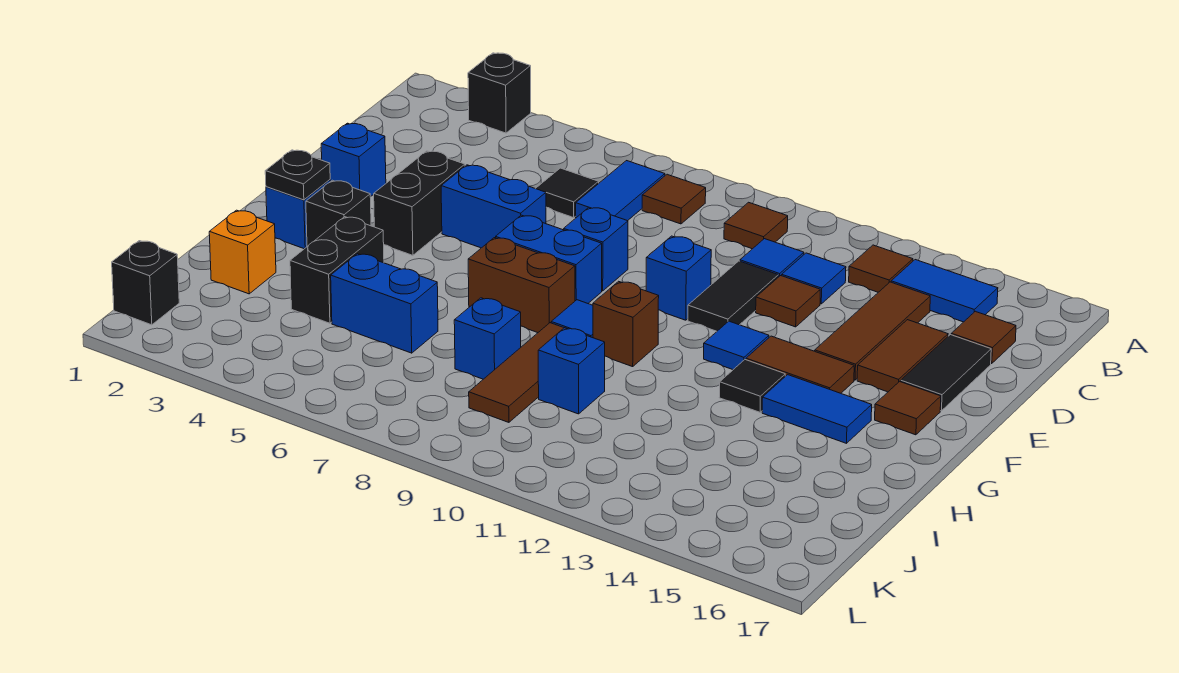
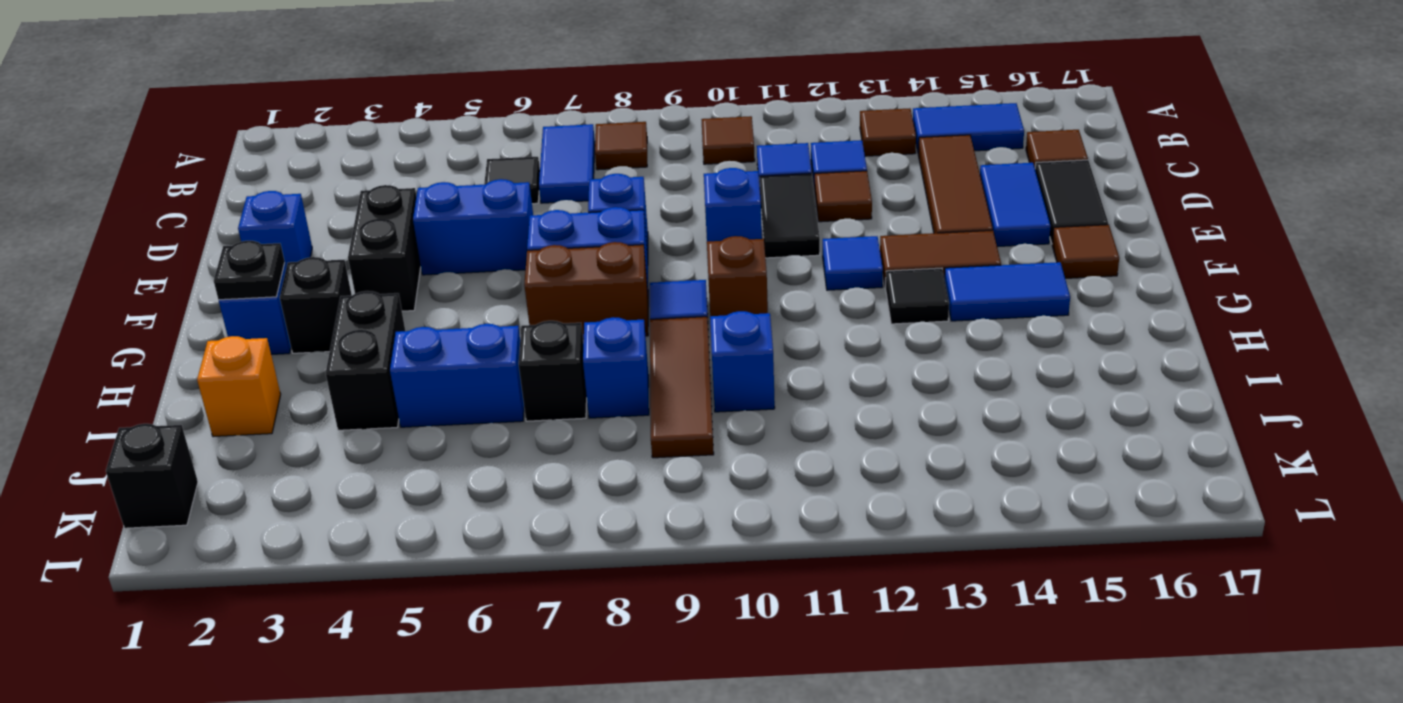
black brick A3 level 1 -> black brick I7 level 1
brown tile D15:E15 level 1 -> blue tile D15:E15 level 1

